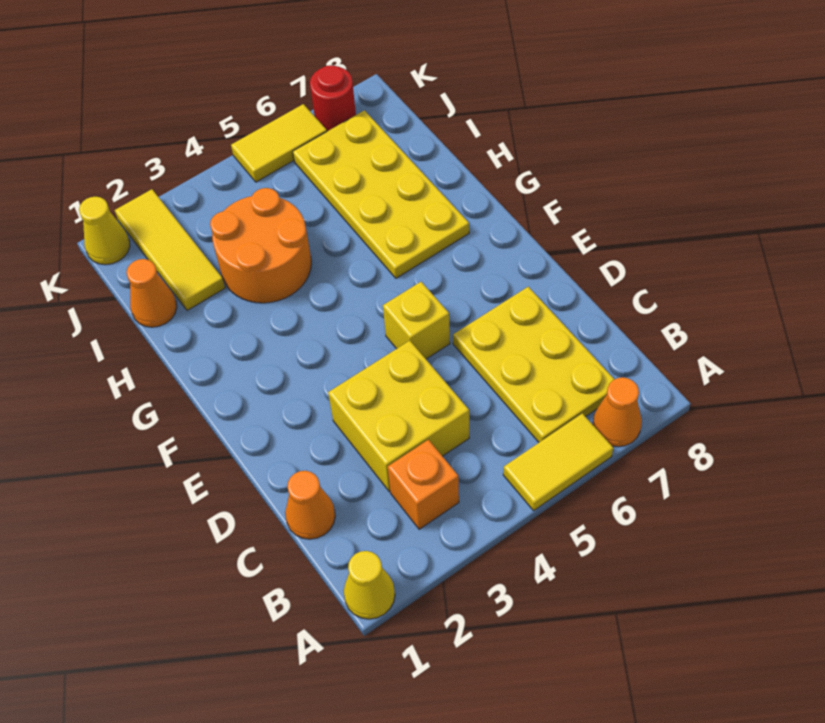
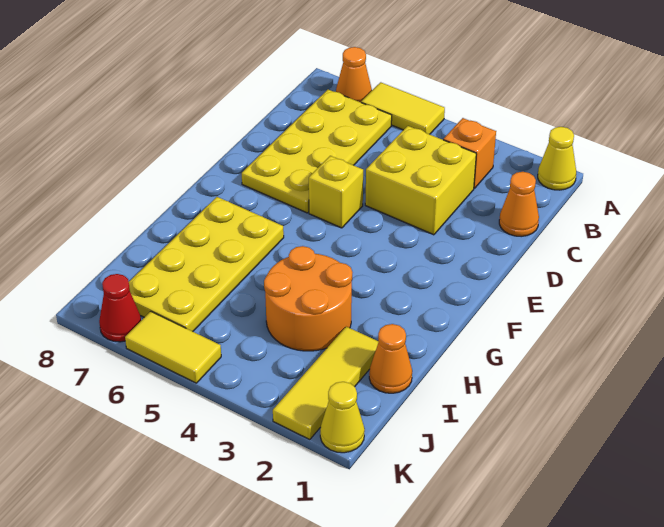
yellow plate B6:D7 level 1 -> yellow plate B6:E7 level 1
red round brick K7 level 1 -> red cone K7 level 1

